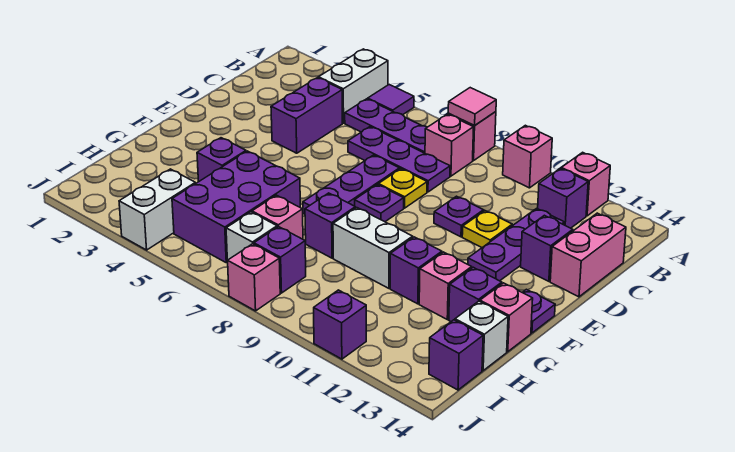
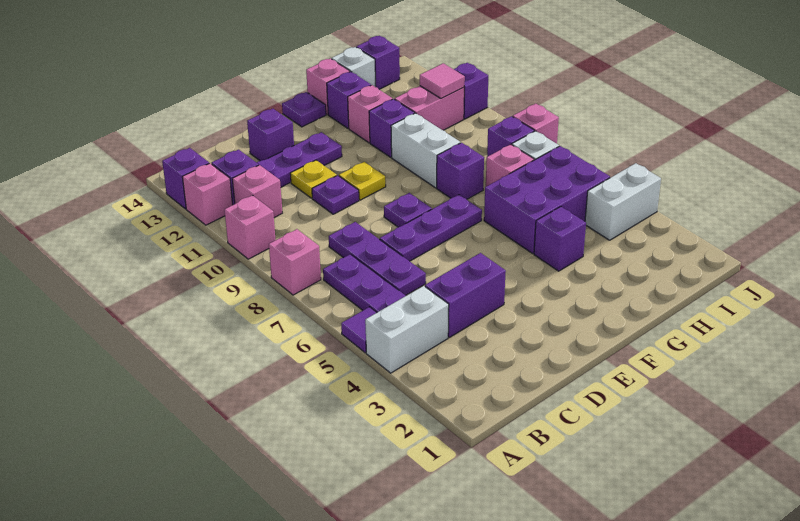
pink tile A8 level 2 -> pink tile I11 level 2
none -> purple brick A13 level 1
pink brick B8 level 1 -> pink brick B11 level 1
pink brick C14:D14 level 1 -> pink brick H11:I11 level 1
yellow plate D8 level 1 -> yellow plate E10 level 1

